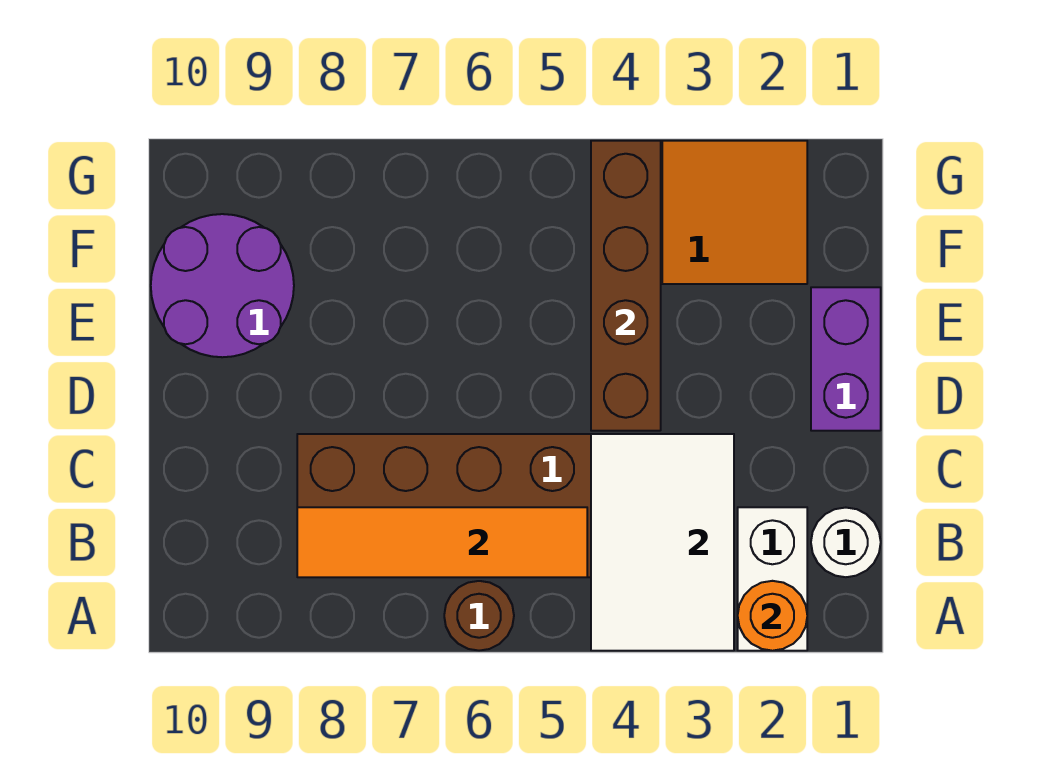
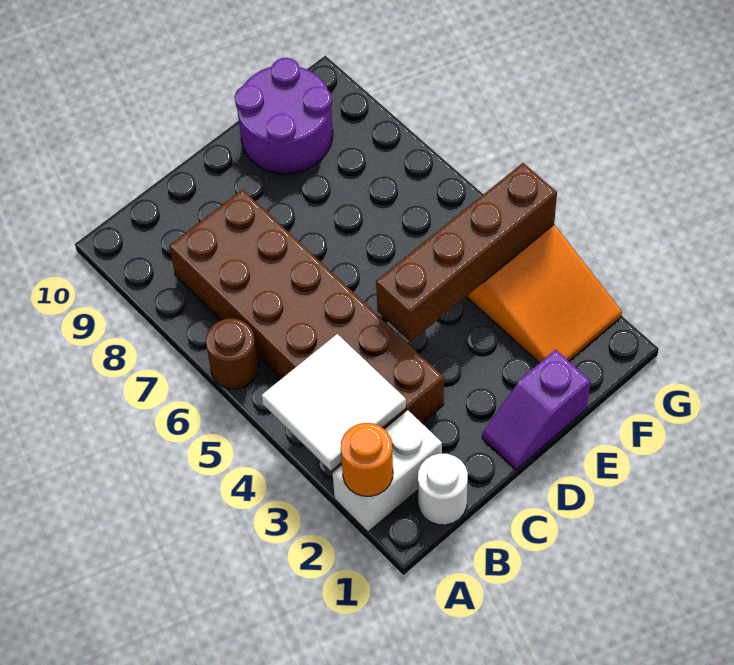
white tile A3:C4 level 2 -> white tile A3:B4 level 2
orange tile B5:B8 level 2 -> none
purple brick D1:E1 level 1 -> purple slope D1:E1 level 1 top E

